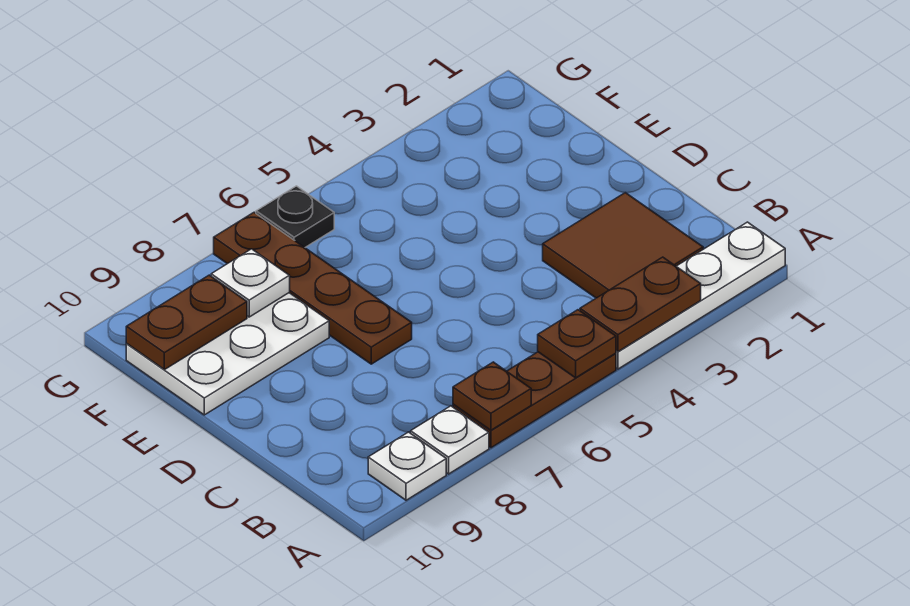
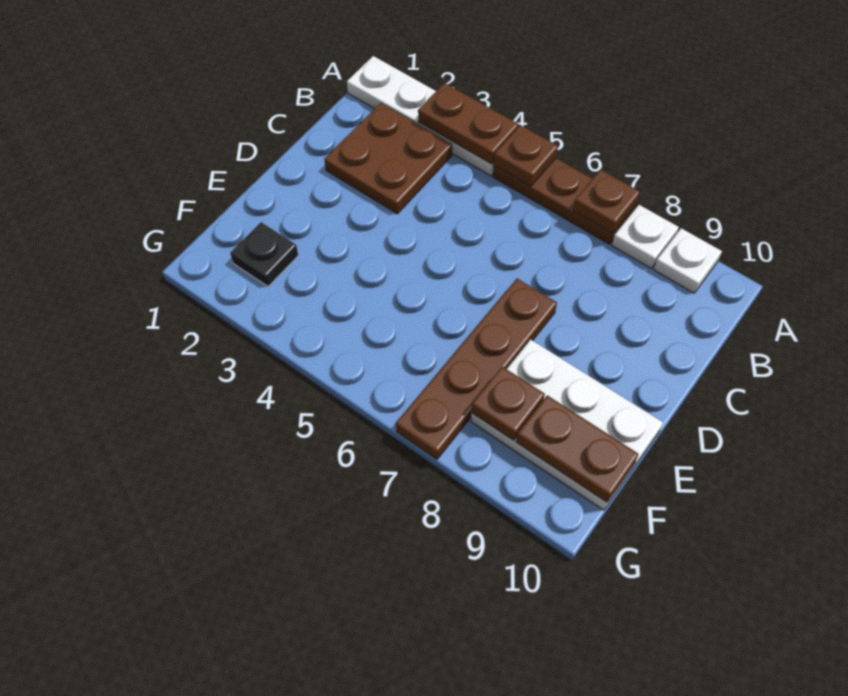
brown tile B2:C3 level 1 -> brown plate B2:C3 level 1
white plate F8 level 2 -> brown plate F8 level 2
black plate G6 level 1 -> black plate F2 level 1

